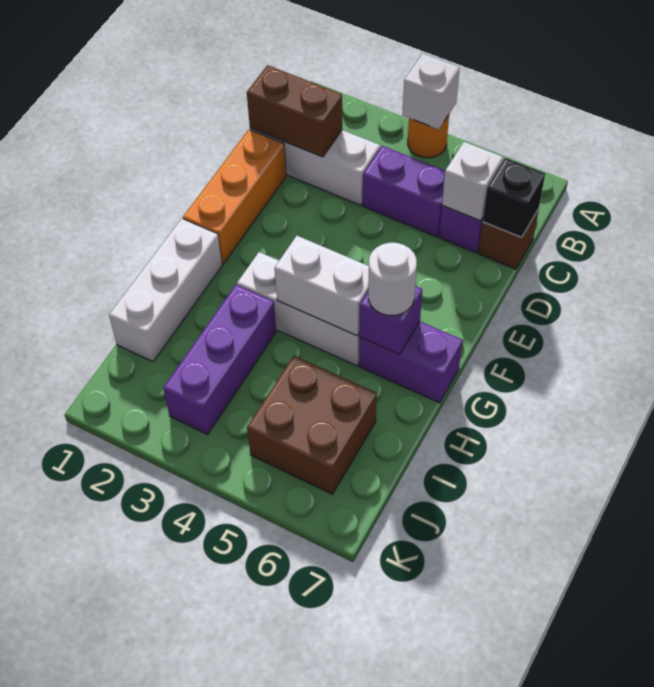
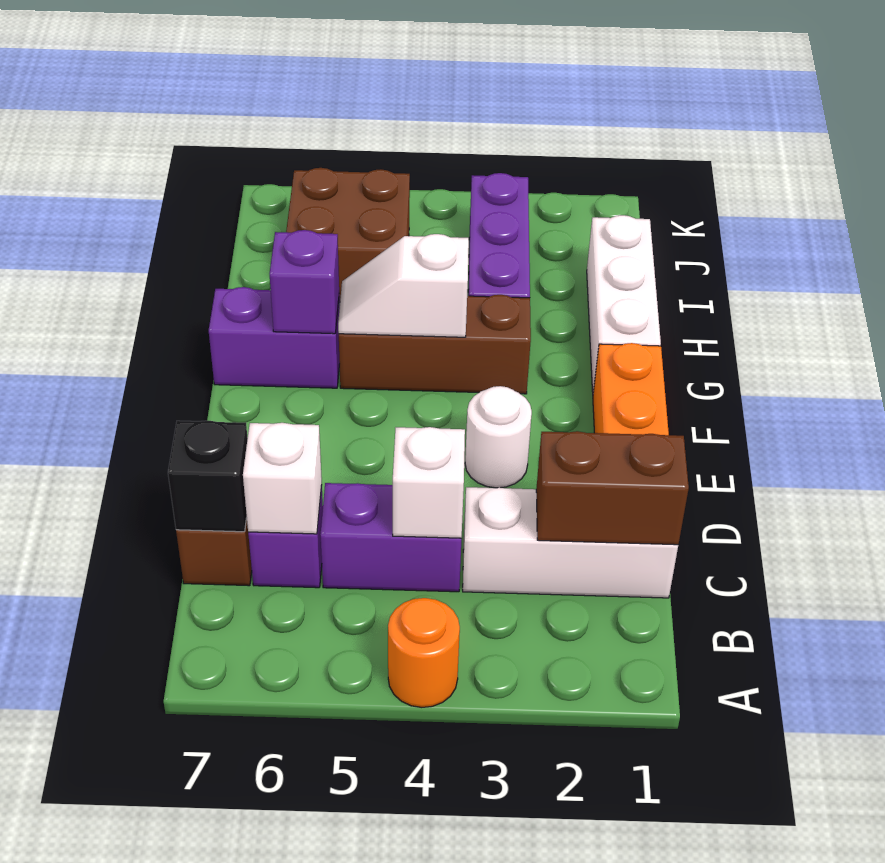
white brick A4 level 2 -> white brick C4 level 2
white brick G3:G5 level 1 -> brown brick G3:G5 level 1
white brick G4:G5 level 2 -> white slope G4:G5 level 2 top 4
white round brick G6 level 3 -> white round brick E3 level 1

